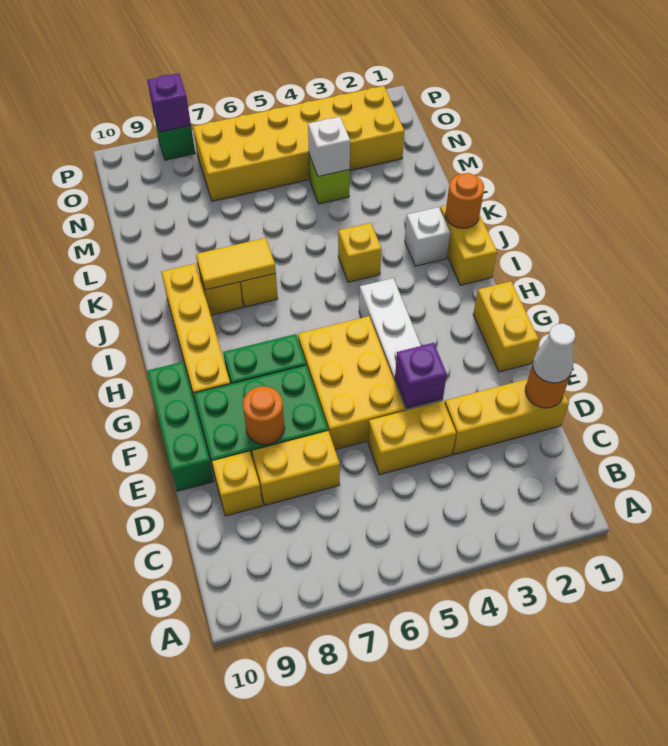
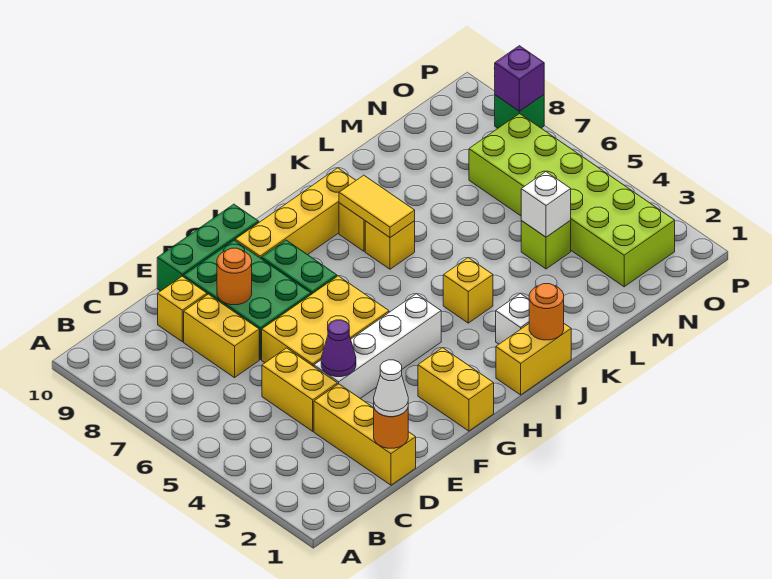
purple brick E4 level 2 -> purple cone E4 level 2
yellow brick F1:G1 level 1 -> yellow brick G1:G2 level 1
yellow brick N2:O7 level 1 -> lime brick N2:O7 level 1

